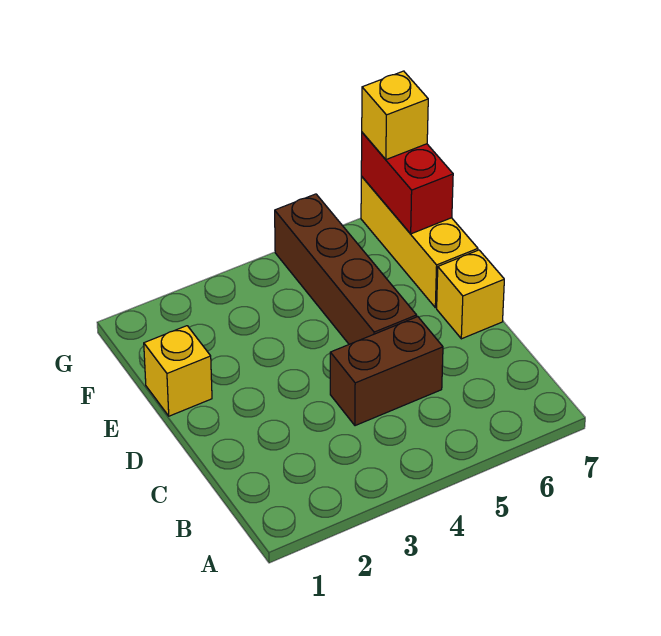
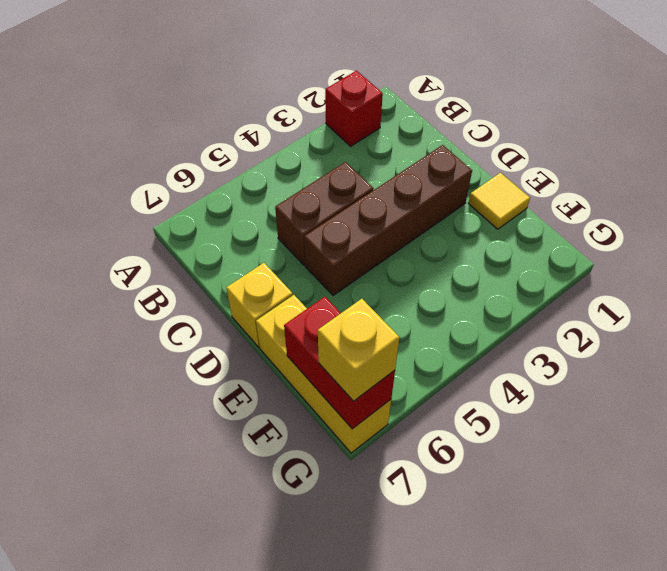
none -> red brick A2 level 1
brown brick D5:G5 level 1 -> brown brick D2:D5 level 1
yellow brick E1 level 1 -> yellow tile E1 level 1

